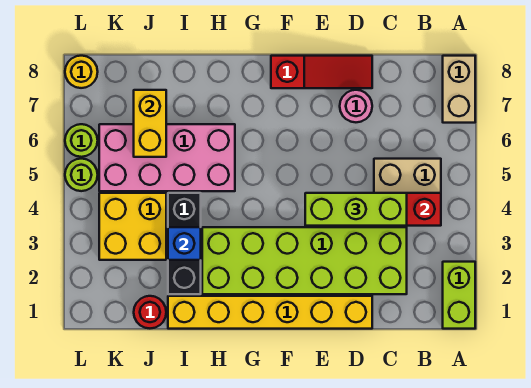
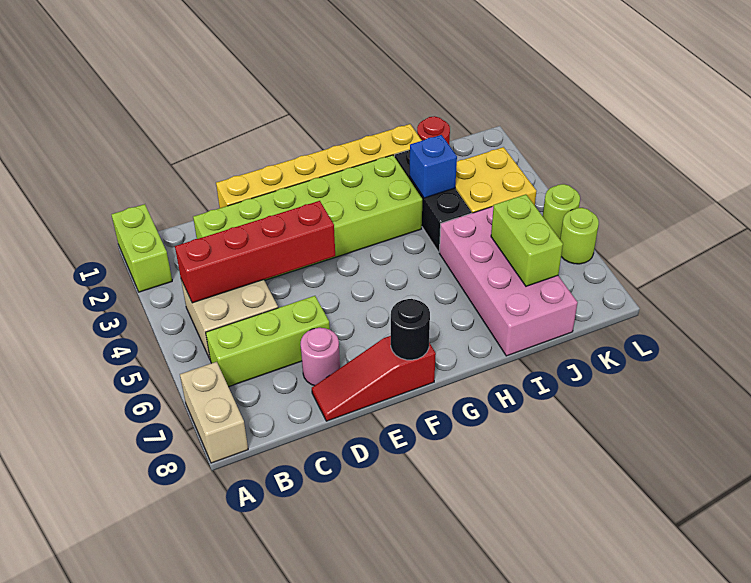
lime brick C4:E4 level 3 -> lime brick B6:D6 level 1
none -> black round brick F8 level 2
pink brick H5:K6 level 1 -> pink brick I5:J8 level 1
yellow brick J6:J7 level 2 -> lime brick J6:J7 level 2
yellow round brick L8 level 1 -> none

